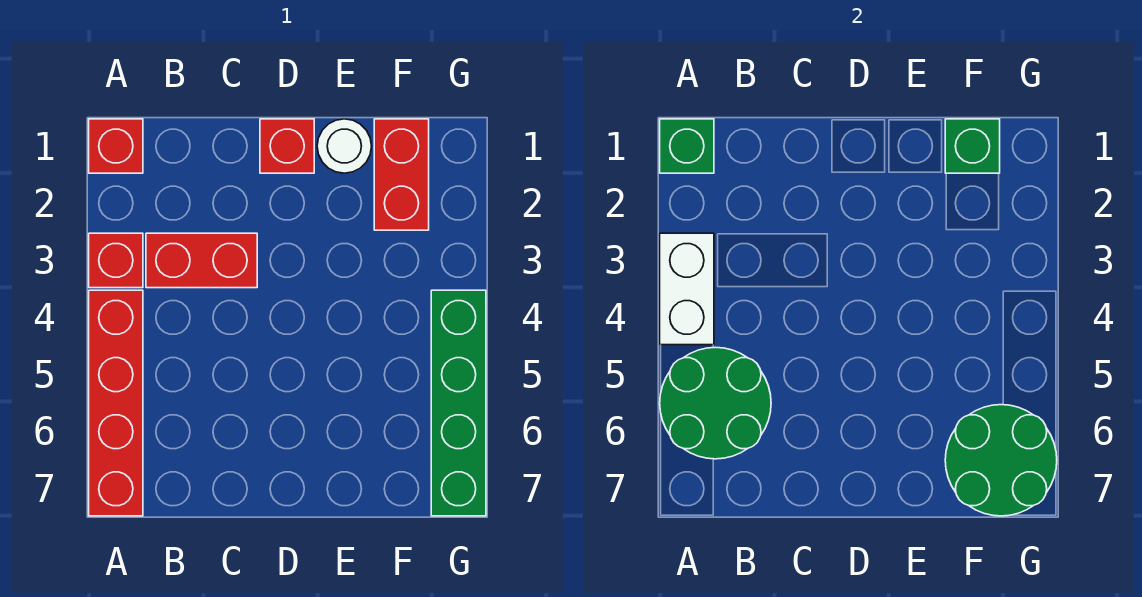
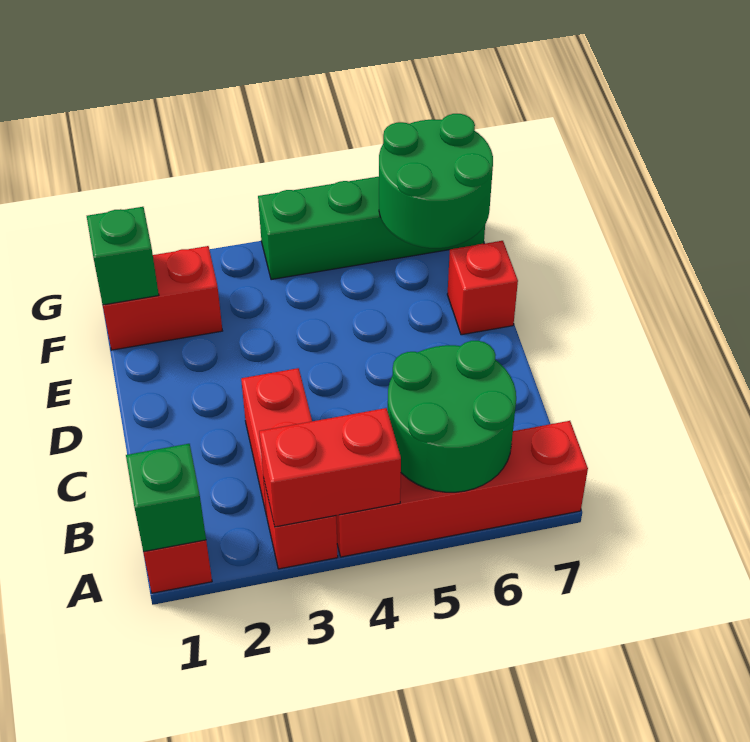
white brick A3:A4 level 2 -> red brick A3:A4 level 2
red brick D1 level 1 -> red brick E7 level 1
white round brick E1 level 1 -> none

